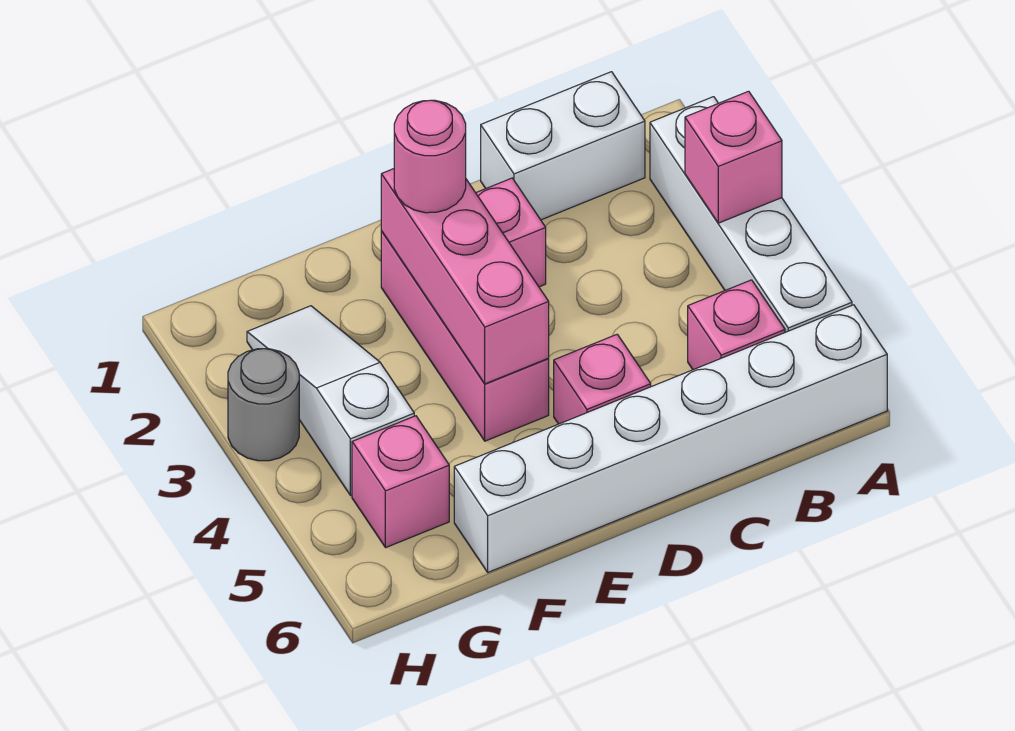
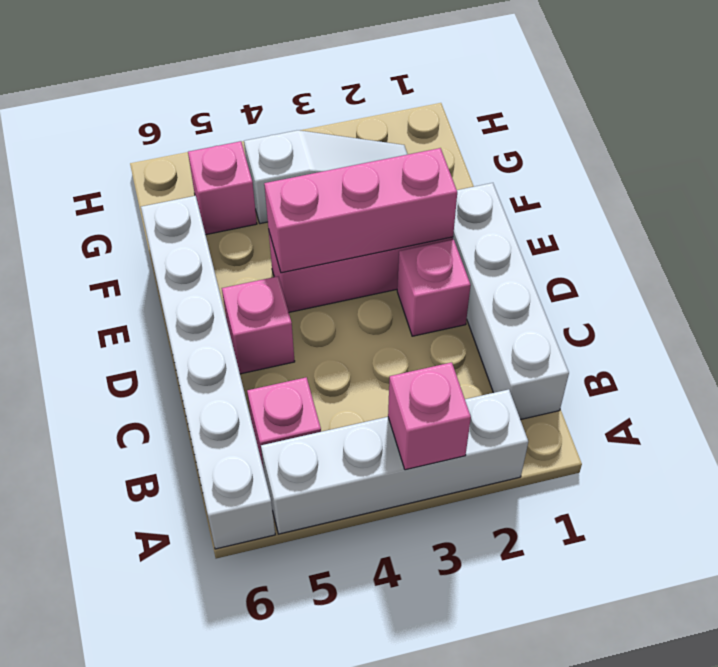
white brick B1:C1 level 1 -> white brick B1:E1 level 1
pink round brick E2 level 3 -> none
grey round brick H3 level 1 -> none

